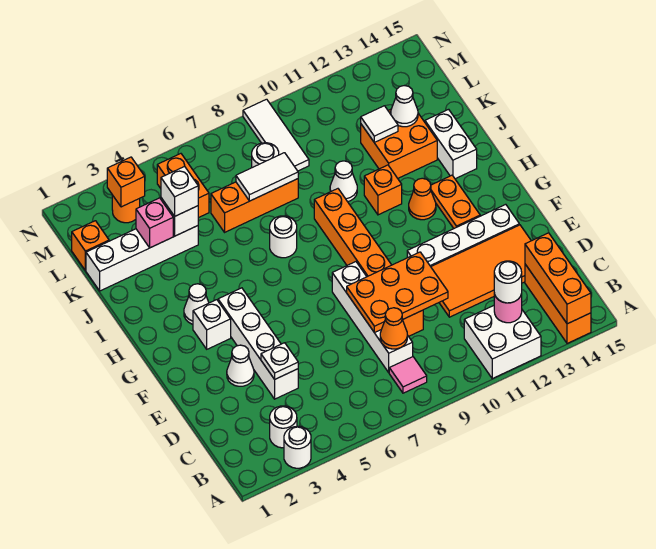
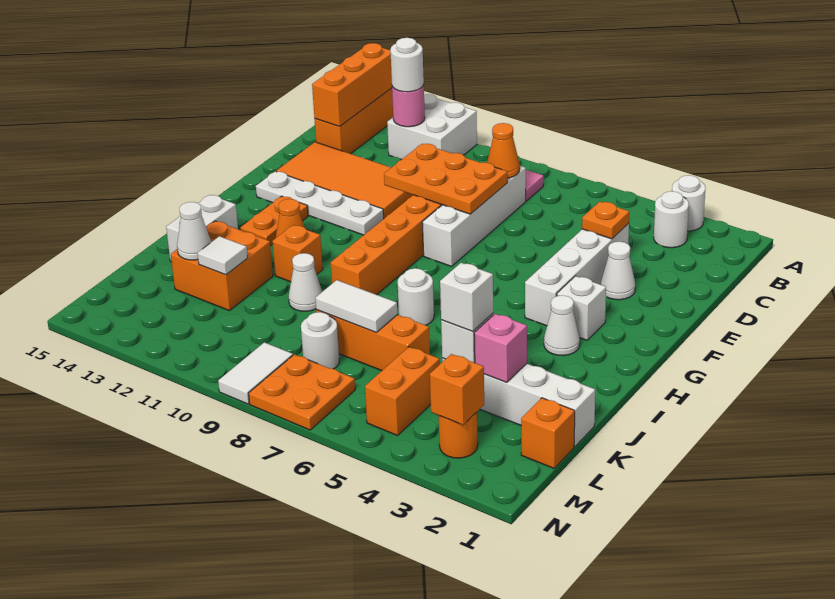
white plate D4 level 2 -> orange plate D4 level 2
white tile L9:N9 level 1 -> white tile M9:N9 level 1
none -> orange plate M7:N8 level 1

